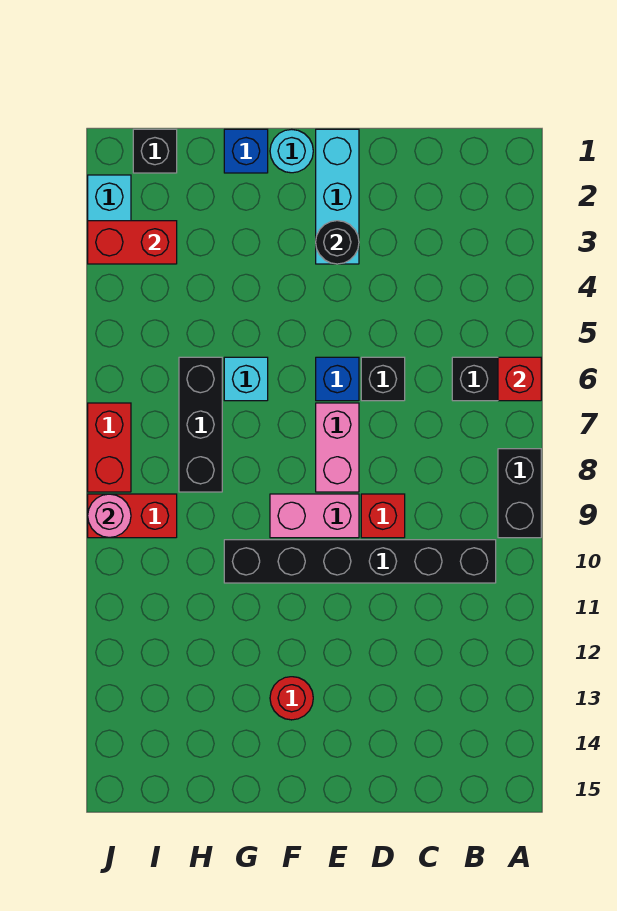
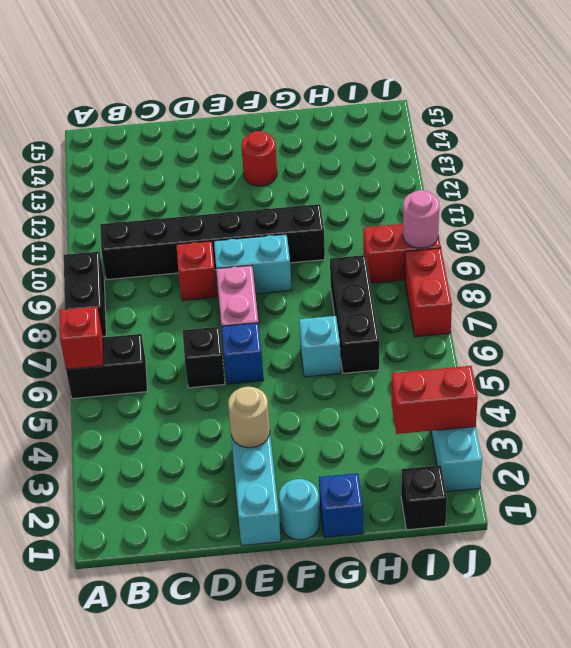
black round brick E3 level 2 -> tan round brick E3 level 2
pink brick E9:F9 level 1 -> cyan brick E9:F9 level 1

